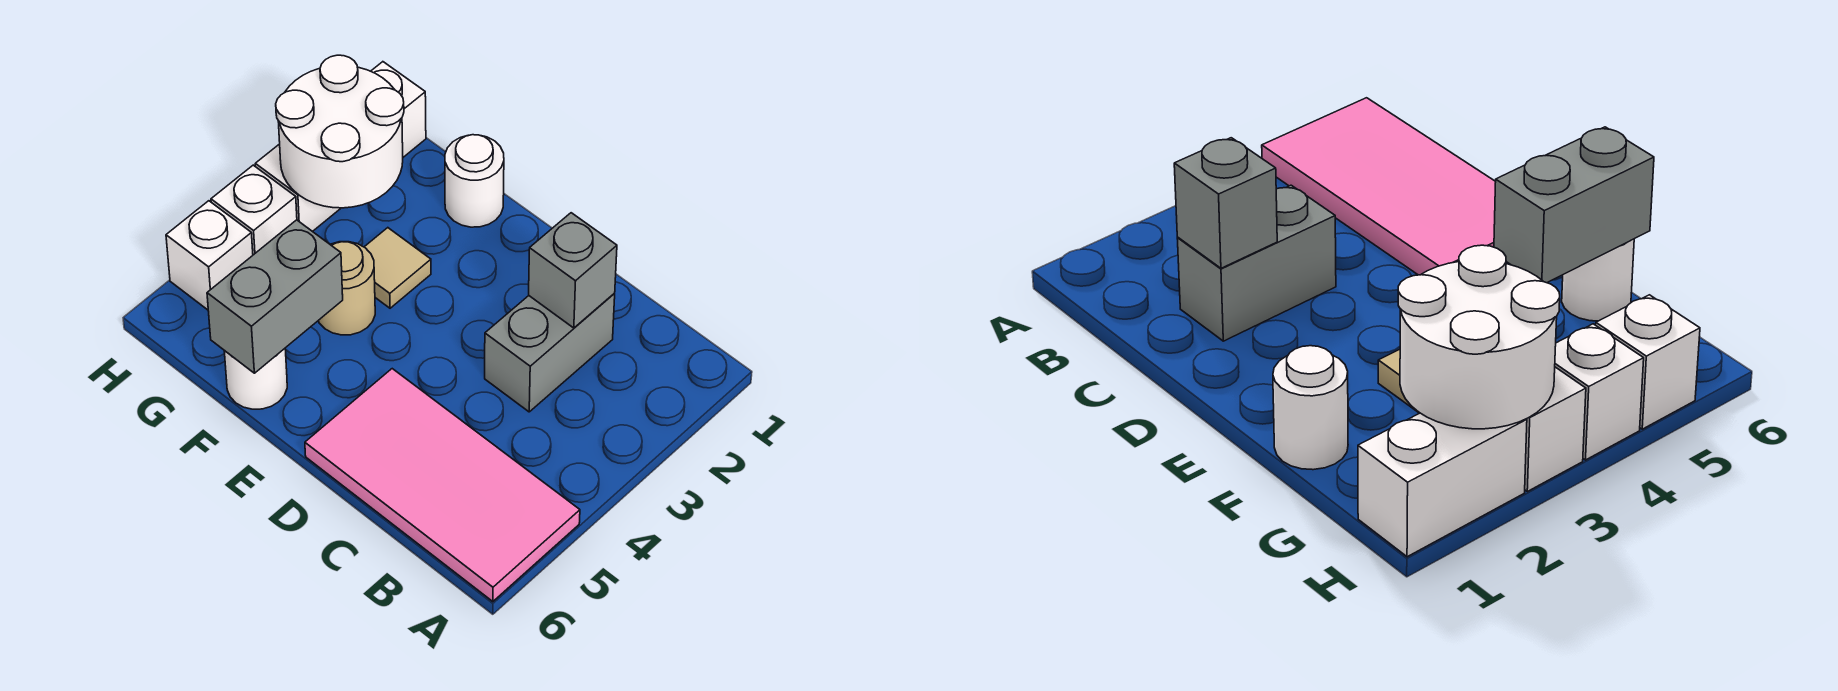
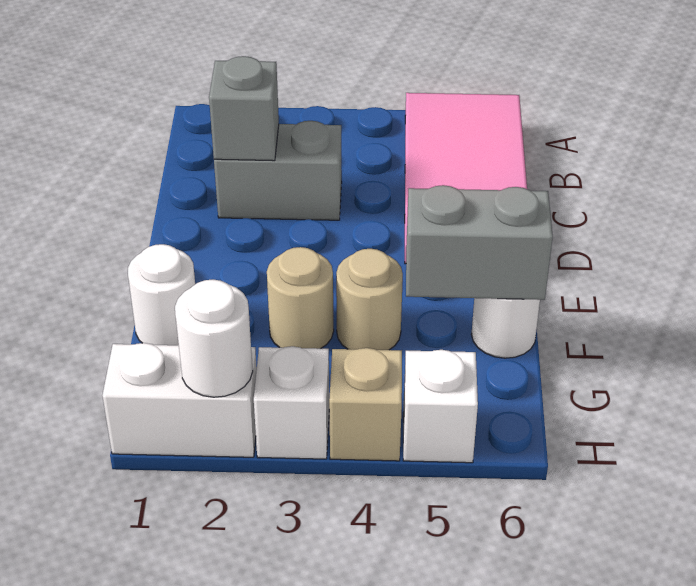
tan tile F3 level 1 -> tan round brick F3 level 1
white round brick G2:H3 level 2 -> white round brick H2 level 2
white brick H4 level 1 -> tan brick H4 level 1

